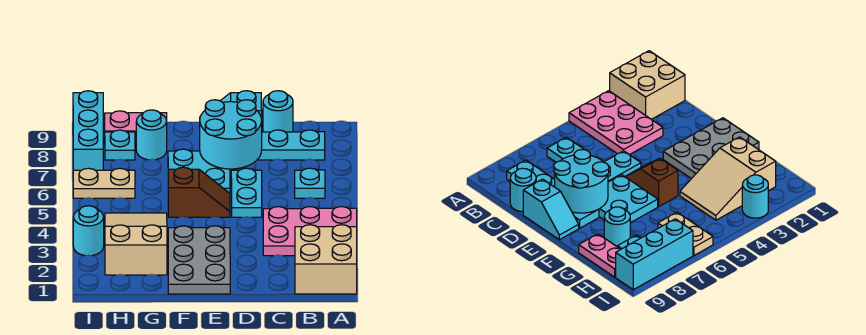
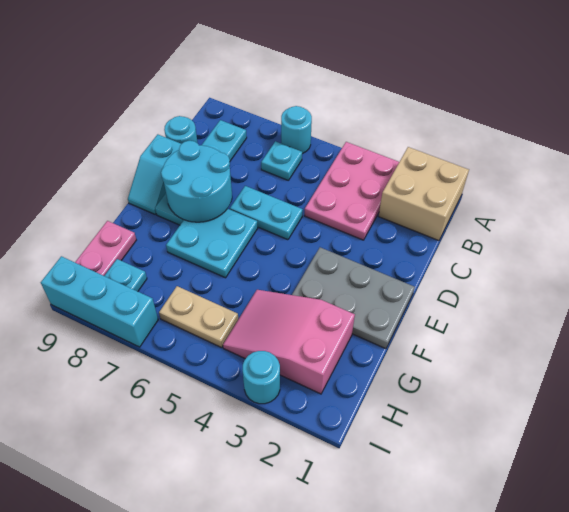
brown slope E5:F5 level 1 top F -> none
tan slope G2:H4 level 1 top 2 -> pink slope G2:H4 level 1 top 2
cyan round brick G8 level 1 -> cyan round brick A6 level 1
tan plate H6:I6 level 1 -> tan plate H5:H6 level 1

